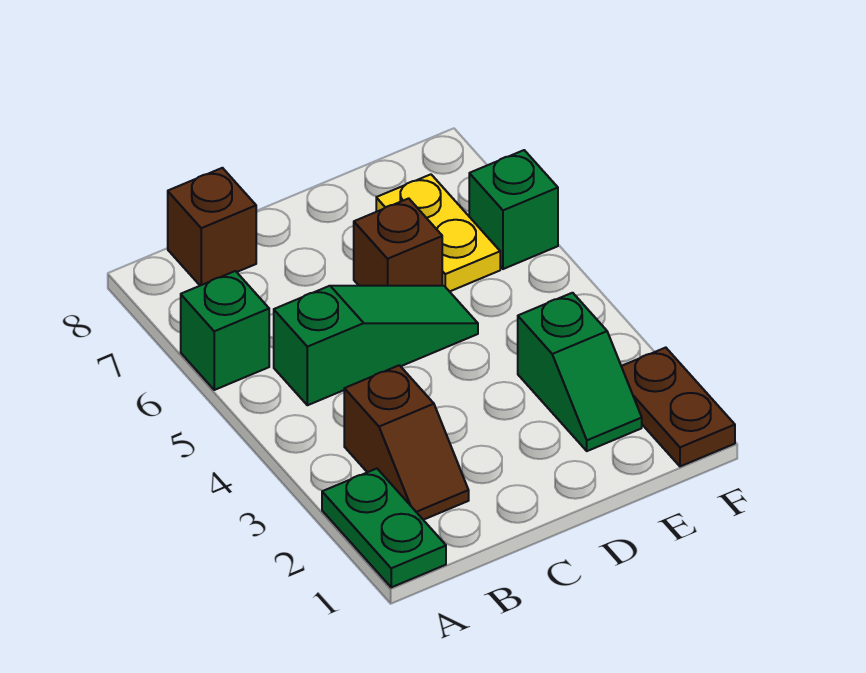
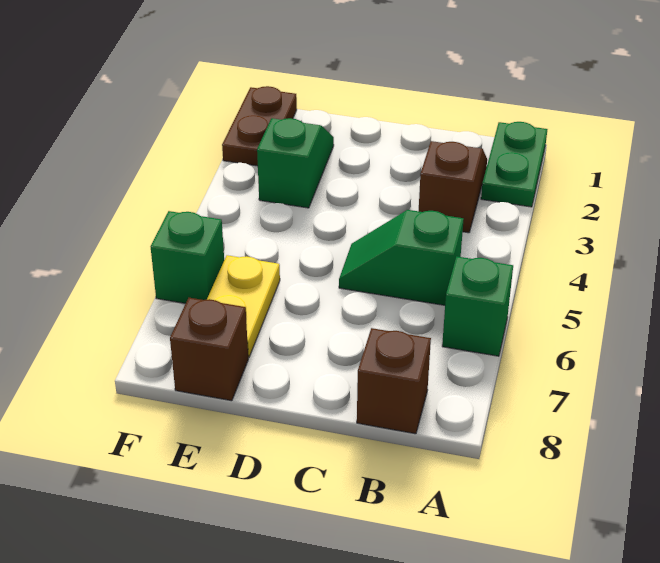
green slope B5:D5 level 1 top B -> green slope B5:C5 level 1 top B
brown brick D6 level 1 -> brown brick E8 level 1

